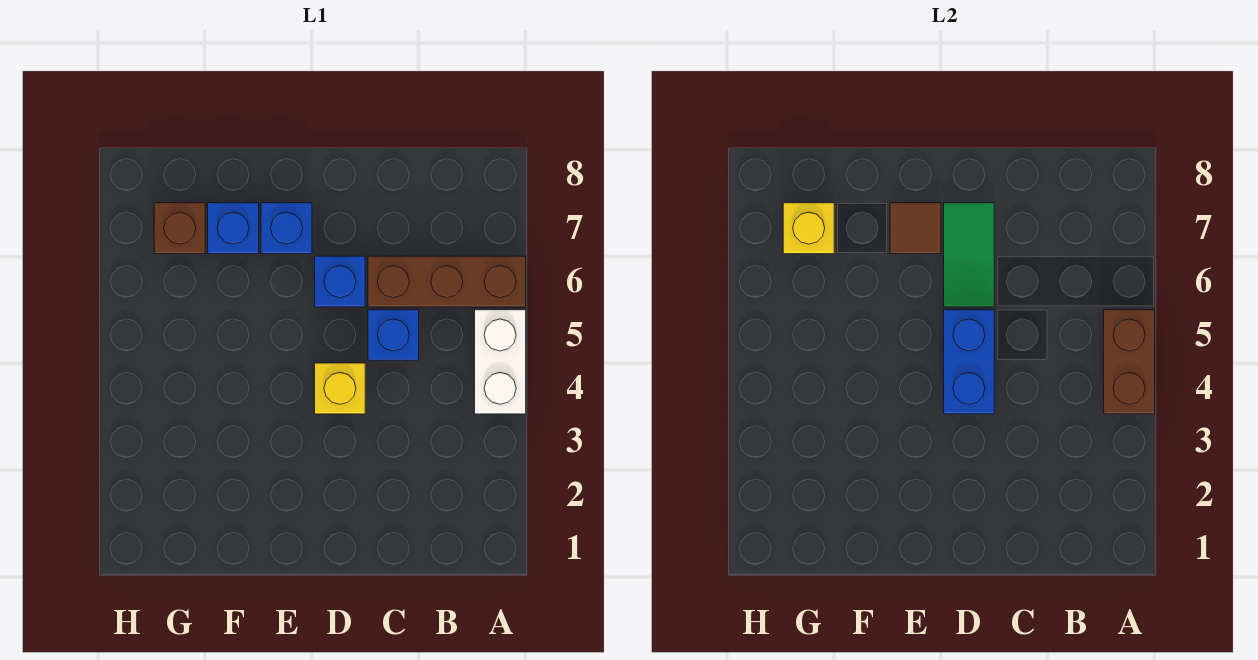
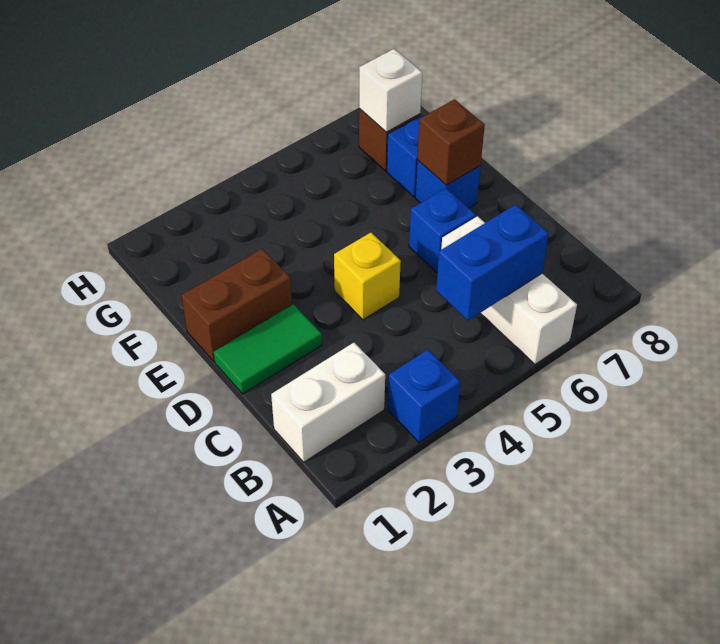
white brick A4:A5 level 1 -> white brick B1:B2 level 1
brown brick A4:A5 level 2 -> brown brick E1:E2 level 1
brown brick A6:C6 level 1 -> white brick A6:C6 level 1
blue brick C5 level 1 -> blue brick A3 level 1
blue brick D4:D5 level 2 -> blue brick B5:B6 level 2
green tile D6:D7 level 2 -> green tile D1:D2 level 1
brown tile E7 level 2 -> brown brick E7 level 2
yellow brick G7 level 2 -> white brick G7 level 2

